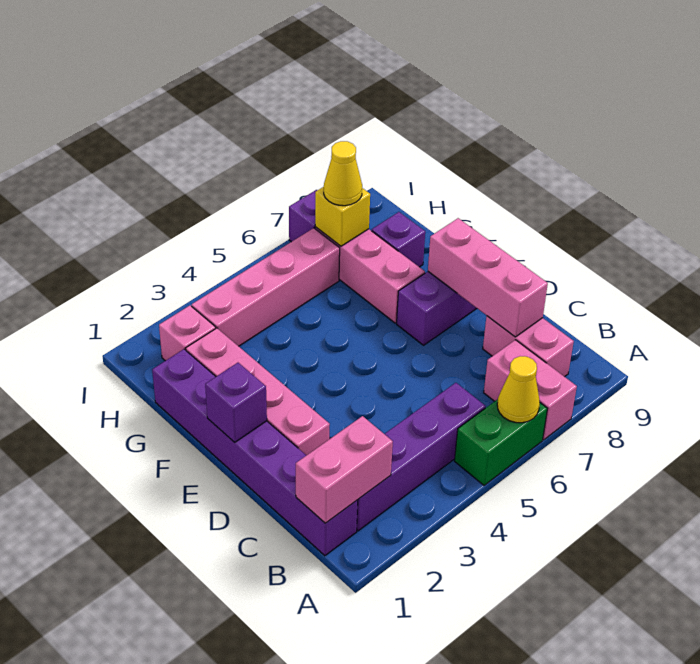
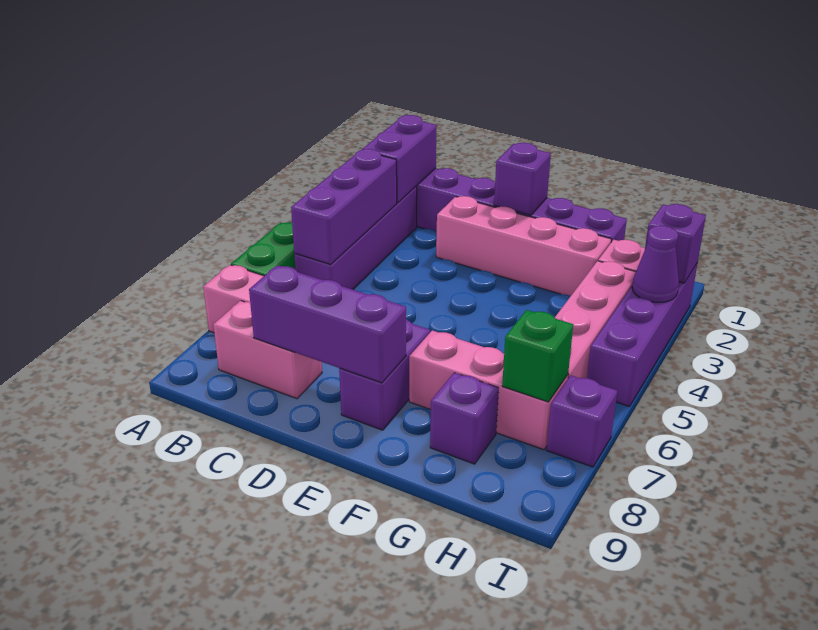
yellow cone A6 level 2 -> none
pink brick B1:B2 level 2 -> purple brick B1:B2 level 2
none -> purple brick B3:B5 level 2
pink brick C8:E8 level 2 -> purple brick C8:E8 level 2
yellow brick H7 level 2 -> green brick H7 level 2
yellow cone H7 level 3 -> none
none -> purple brick I2:I5 level 1
none -> purple brick I2 level 2
none -> purple cone I3 level 2

